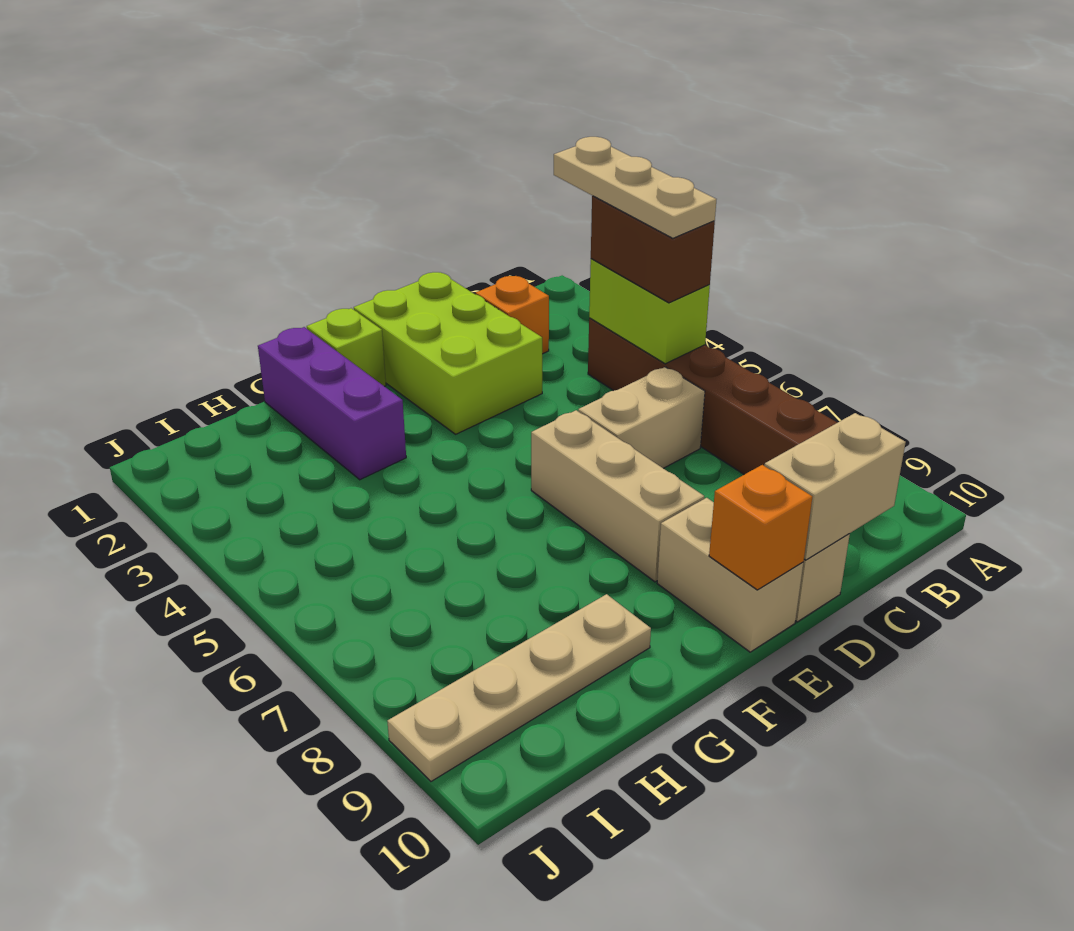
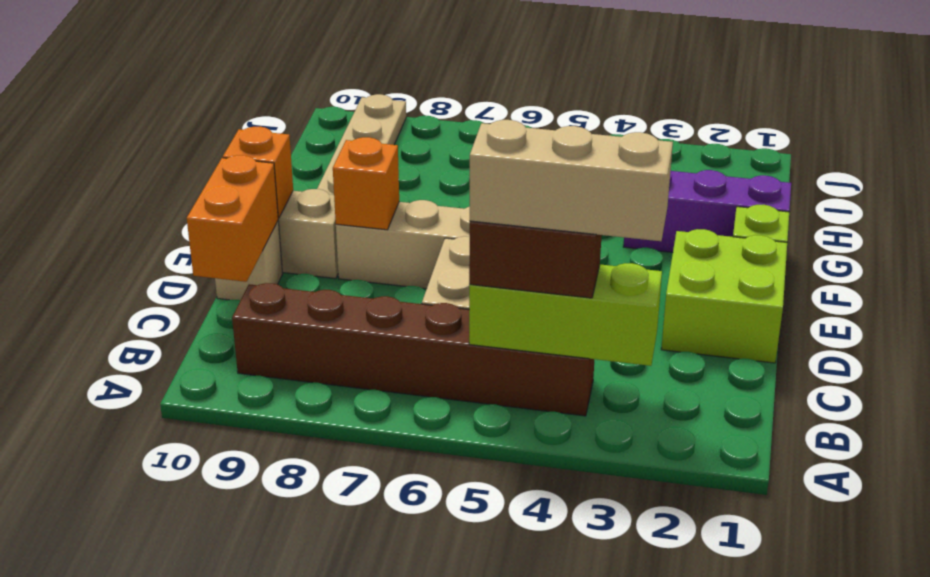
tan plate B3:B5 level 4 -> tan brick B3:B5 level 4
lime brick B4:B5 level 2 -> lime brick B3:B5 level 2
orange brick C2 level 1 -> orange brick E8 level 2
tan brick C10:D10 level 2 -> orange brick C10:D10 level 2
lime brick D1:E3 level 1 -> lime brick D1:E2 level 1

